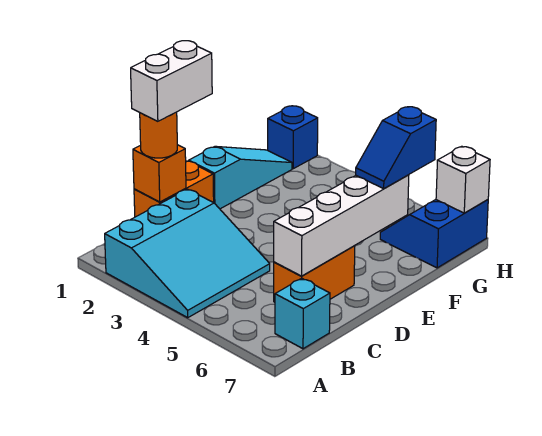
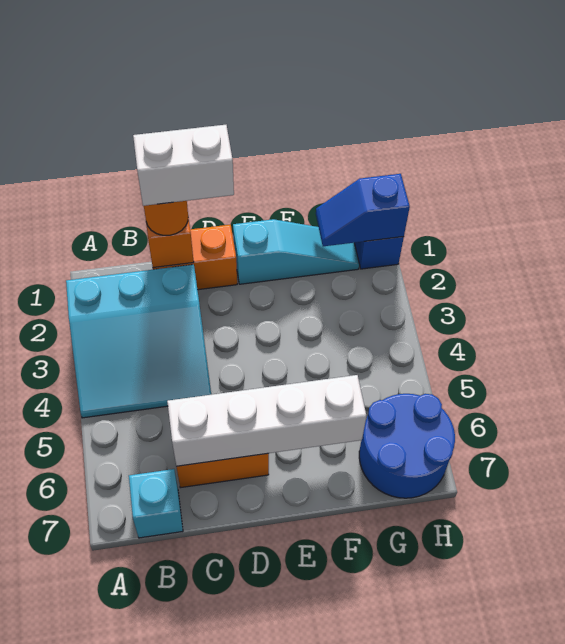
blue slope F6:G6 level 3 top G -> blue slope G1:H1 level 2 top H
blue slope G6:H7 level 1 top 7 -> blue round brick G6:H7 level 1
white brick H7 level 2 -> none

